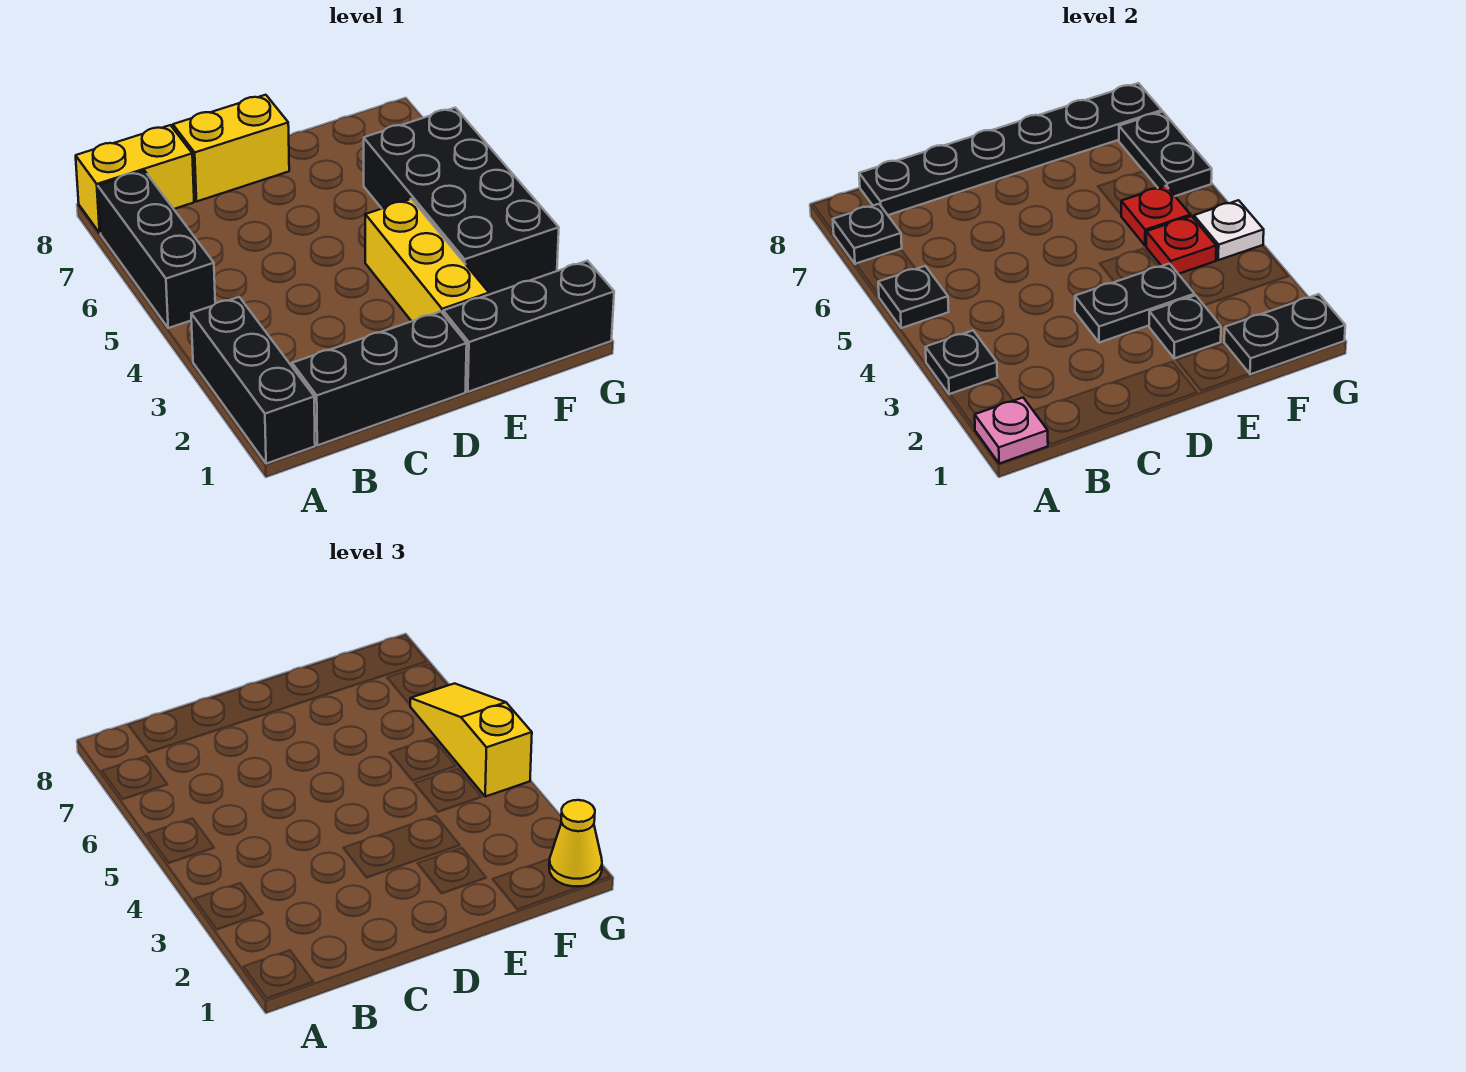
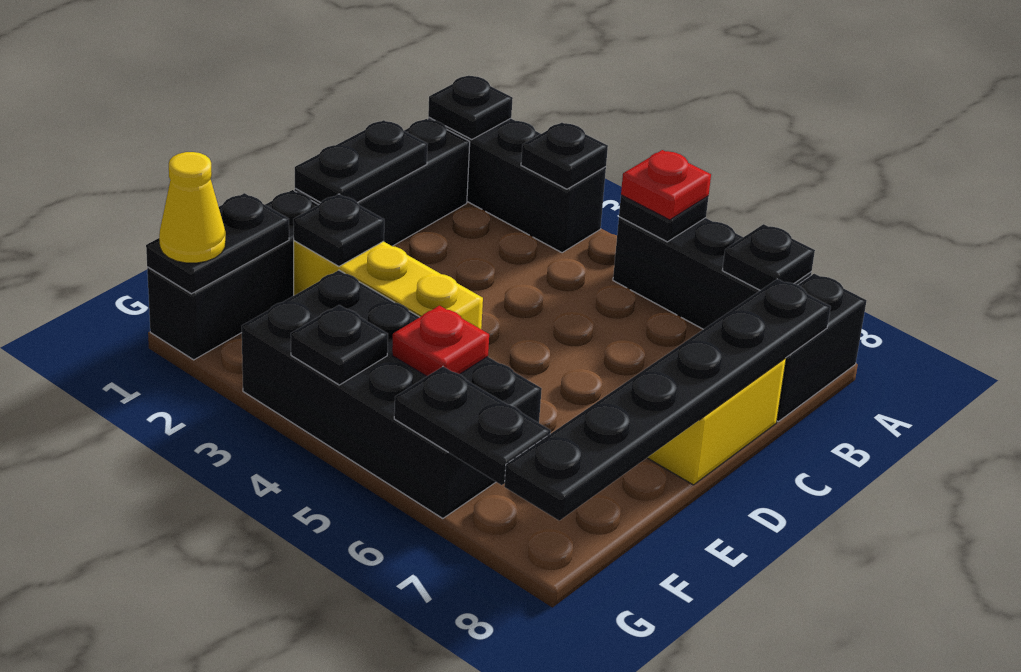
pink plate A1 level 2 -> black plate A1 level 2
yellow brick A8:B8 level 1 -> black brick A8:B8 level 1
black plate D3:E3 level 2 -> black plate C1:D1 level 2
red plate F4 level 2 -> red plate A5 level 3
white plate G4 level 2 -> black plate G4 level 2
yellow slope G4:G6 level 3 top 4 -> none

